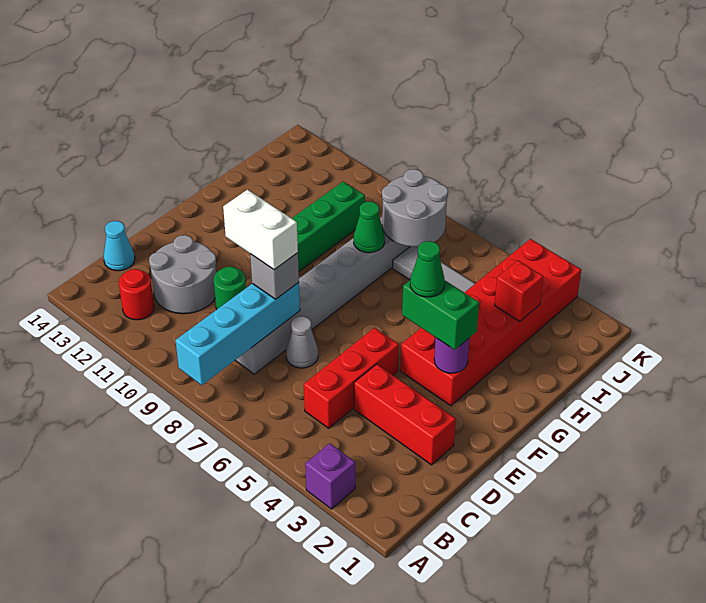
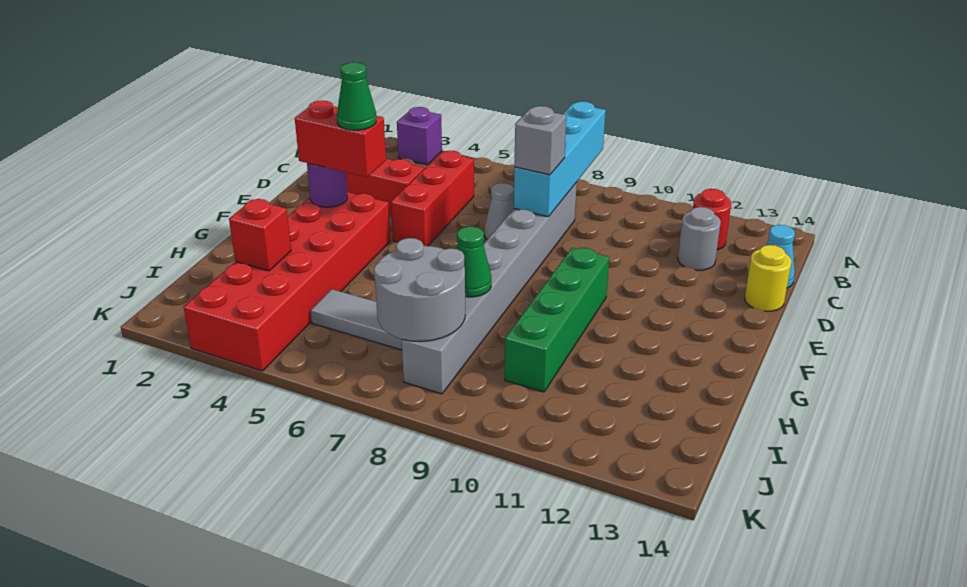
grey round brick C11:D12 level 1 -> grey round brick C12 level 1
white brick D8:D9 level 4 -> none
green round brick D10 level 1 -> none
none -> yellow round brick D14 level 1
green brick F3:F4 level 3 -> red brick F3:F4 level 3

